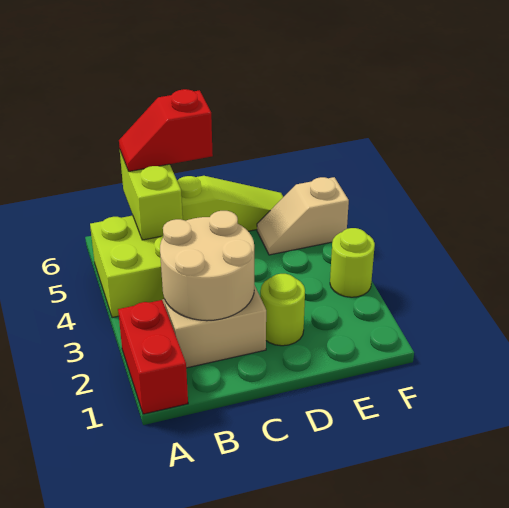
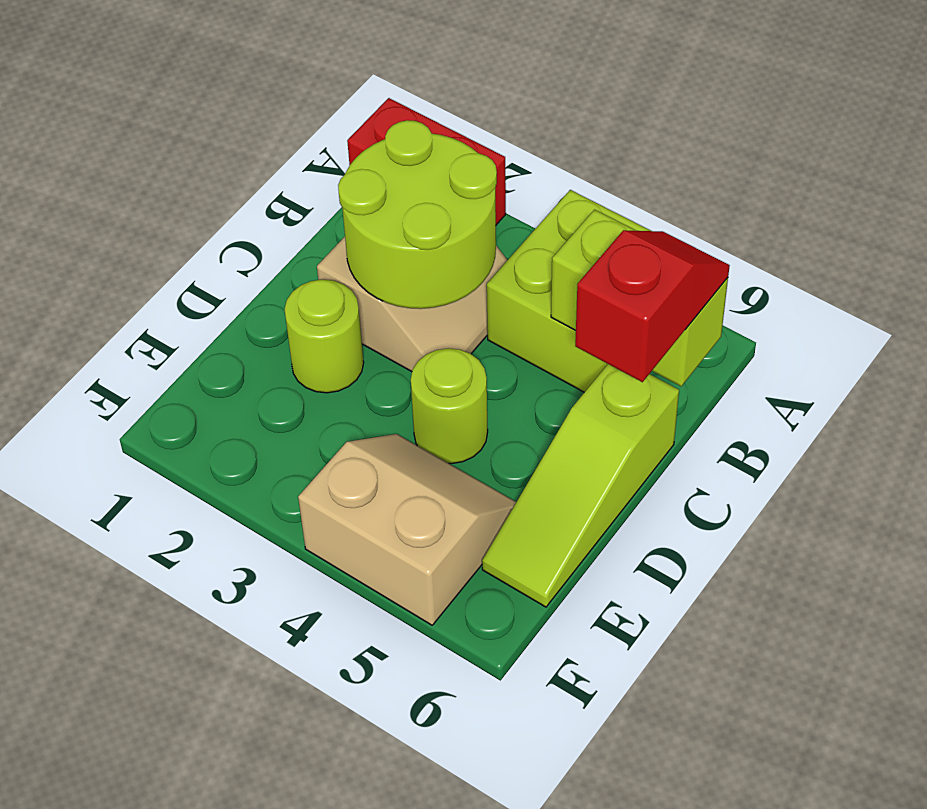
tan round brick B2:C3 level 2 -> lime round brick B2:C3 level 2
tan slope E5:F5 level 1 top F -> tan slope E4:F5 level 1 top F
lime round brick F3 level 1 -> lime round brick D4 level 1

